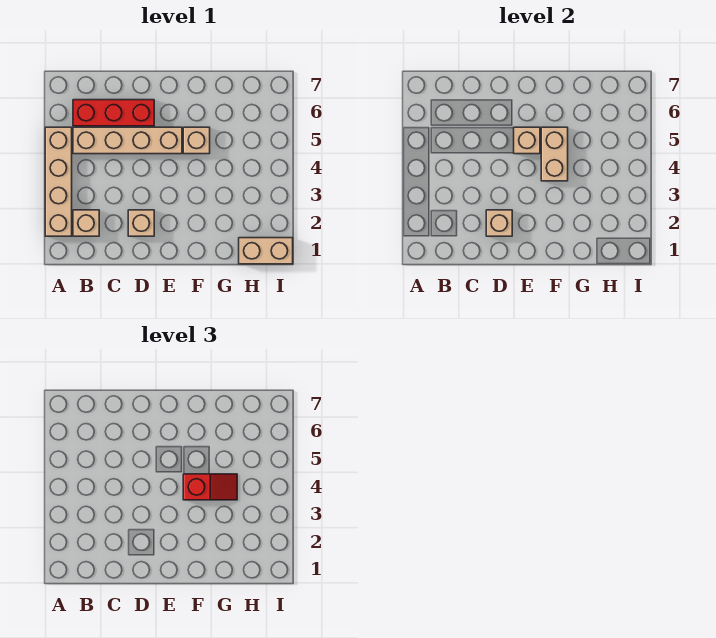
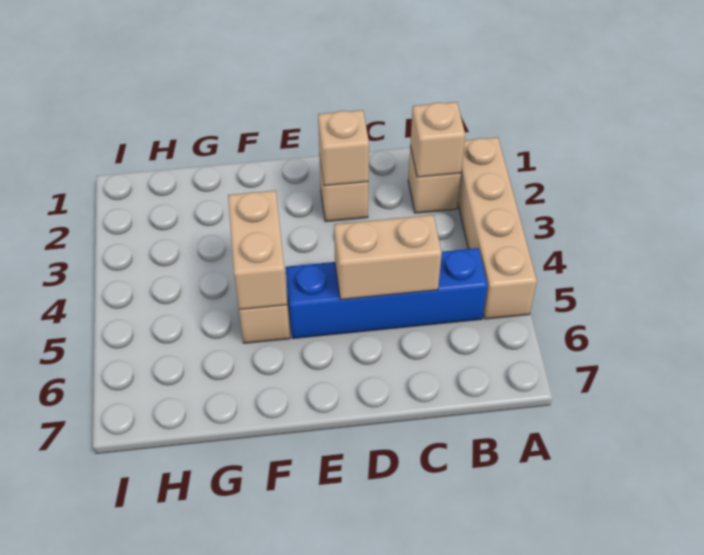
tan brick B5:E5 level 1 -> blue brick B5:E5 level 1
red brick B6:D6 level 1 -> none
tan brick E5 level 2 -> tan brick B2 level 2
red slope F4:G4 level 3 top F -> none
tan brick H1:I1 level 1 -> tan brick C5:D5 level 2

